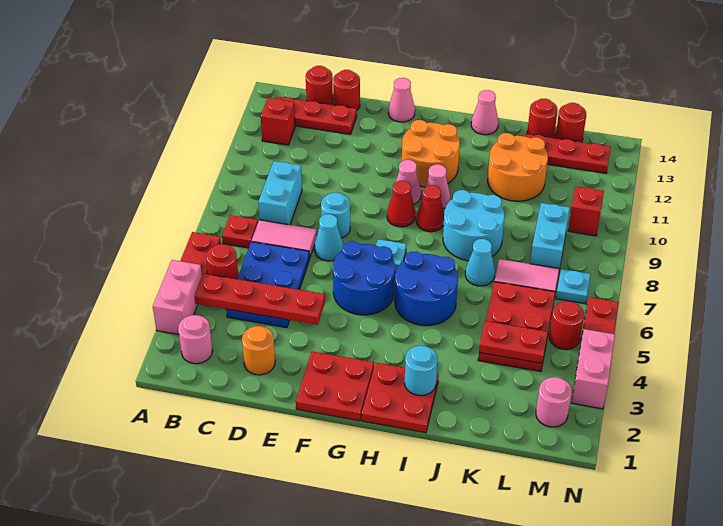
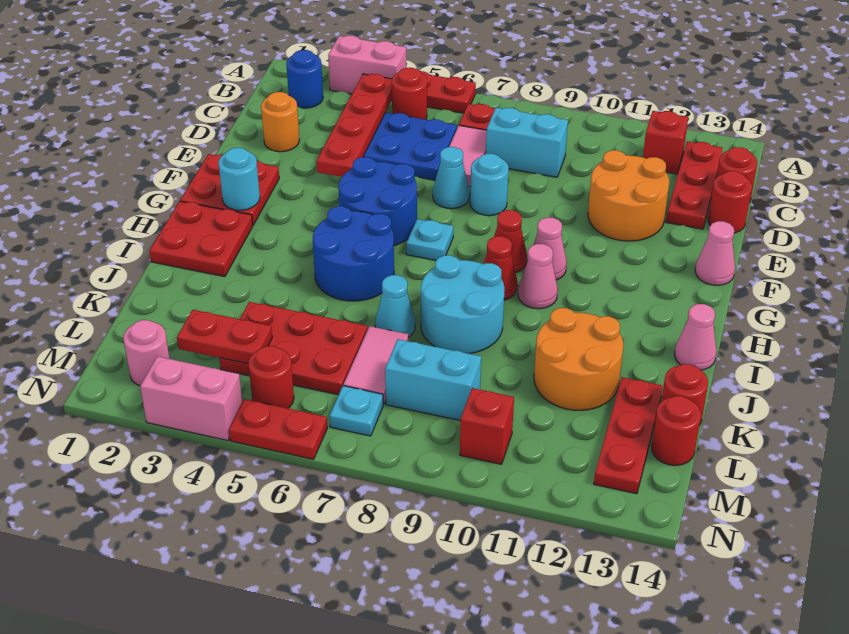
pink round brick B2 level 1 -> blue round brick B2 level 1
orange round brick G11:H12 level 1 -> orange round brick D11:E12 level 1
cyan round brick I2 level 2 -> cyan round brick G2 level 2
red plate K4:L4 level 2 -> red plate L3:L4 level 2

